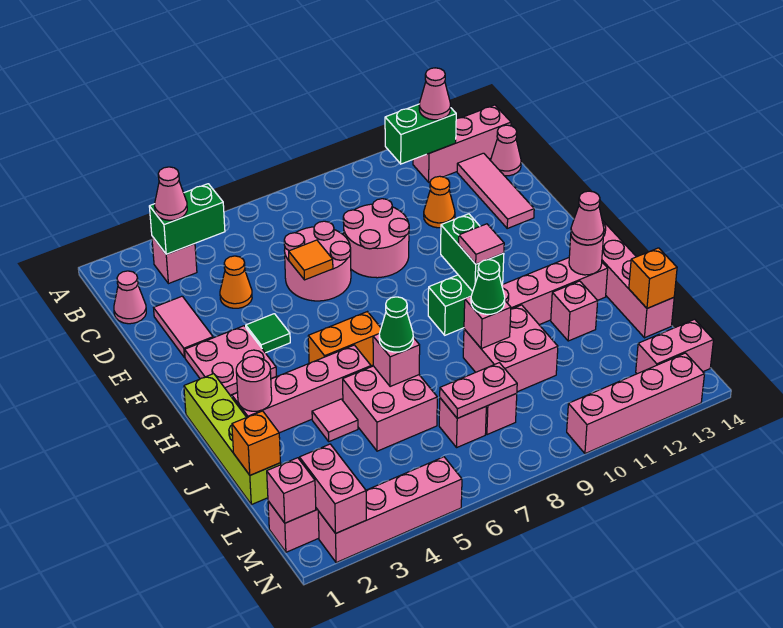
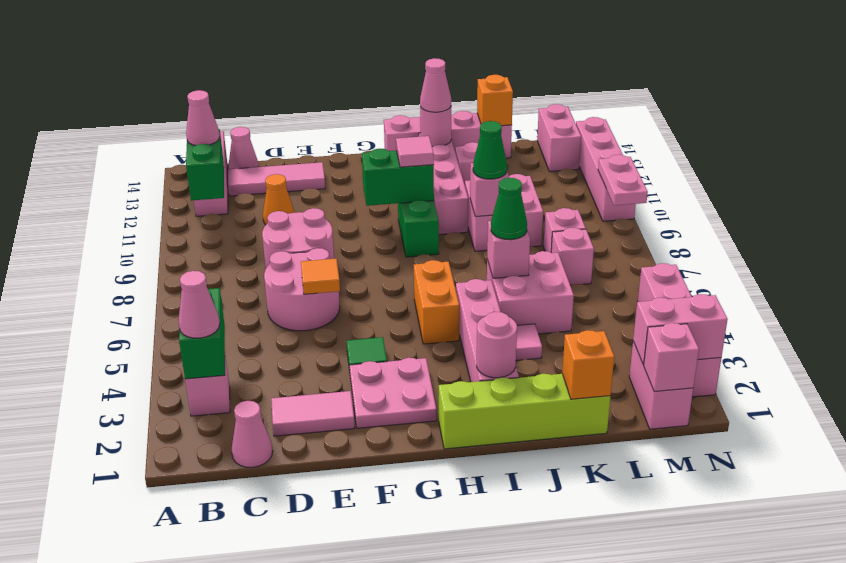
orange cone D4 level 1 -> none
pink plate L7:L8 level 2 -> pink plate N9:N10 level 2

